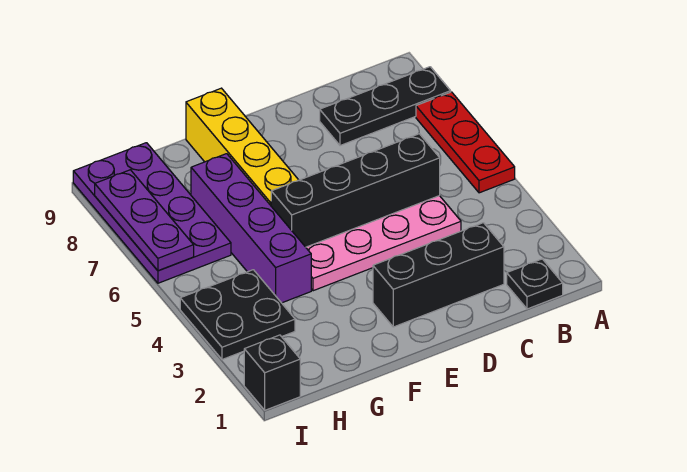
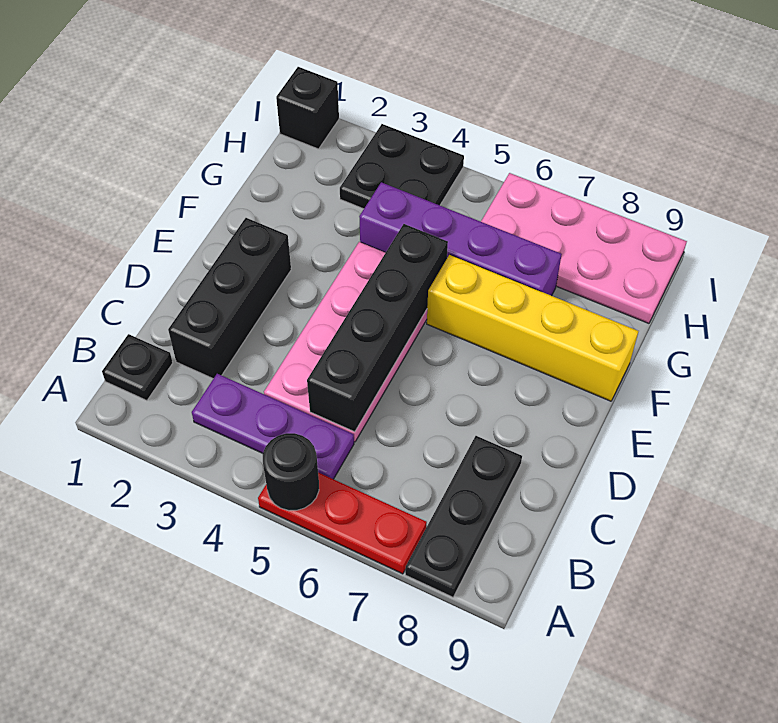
none -> black round brick A5 level 2
purple plate H6:I9 level 1 -> pink plate H6:I9 level 1
purple plate I6:I8 level 2 -> purple plate B3:B5 level 1

